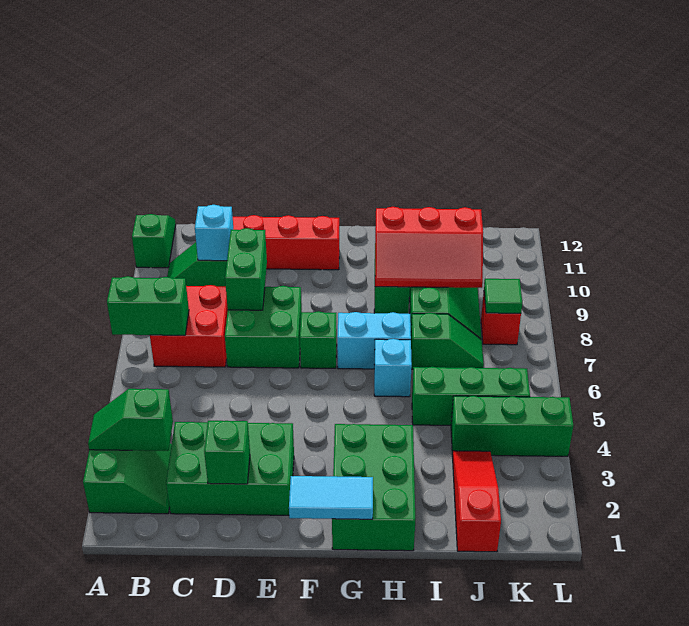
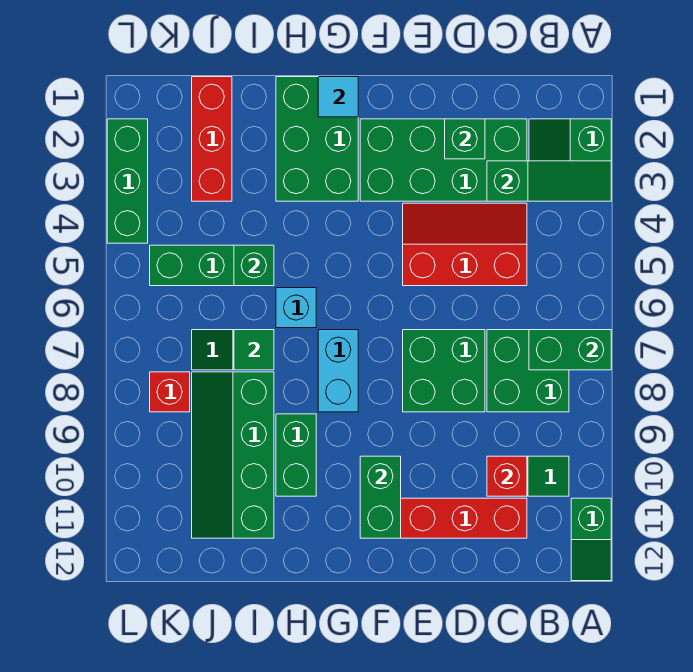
green slope A3:B3 level 2 top B -> green slope A3:C3 level 2 top C
red brick B7:C8 level 1 -> green brick B7:C8 level 1
green brick C2:E3 level 1 -> green brick C2:F3 level 1
cyan brick C10 level 2 -> red brick C10 level 2
green brick D8:D9 level 2 -> green brick F10:F11 level 2
cyan tile F1:G1 level 2 -> cyan tile G1 level 2
green brick F7 level 1 -> green brick I5 level 2
cyan brick G7:H7 level 1 -> cyan brick G7:G8 level 1
red slope H9:J10 level 2 top 10 -> red slope C4:E5 level 1 top 5
red slope J1:J3 level 1 top 1 -> red brick J1:J3 level 1
green brick J4:L4 level 1 -> green brick L2:L4 level 1
green tile K8 level 2 -> green tile I7 level 2

